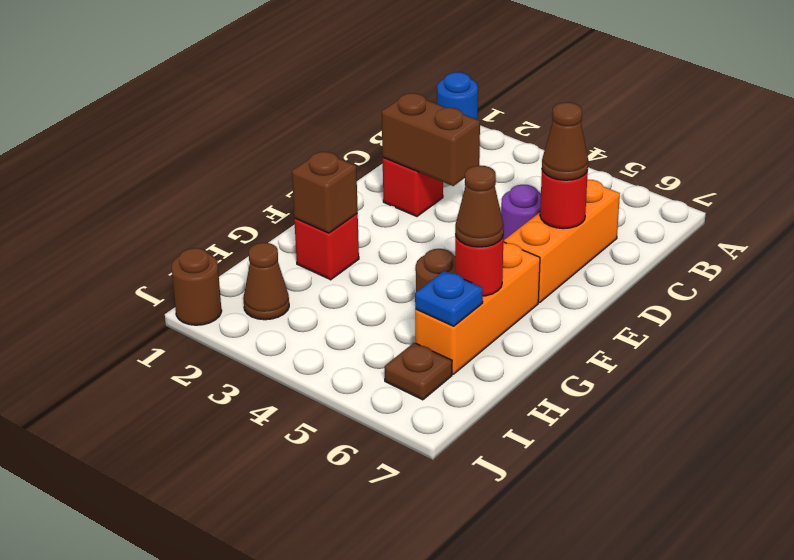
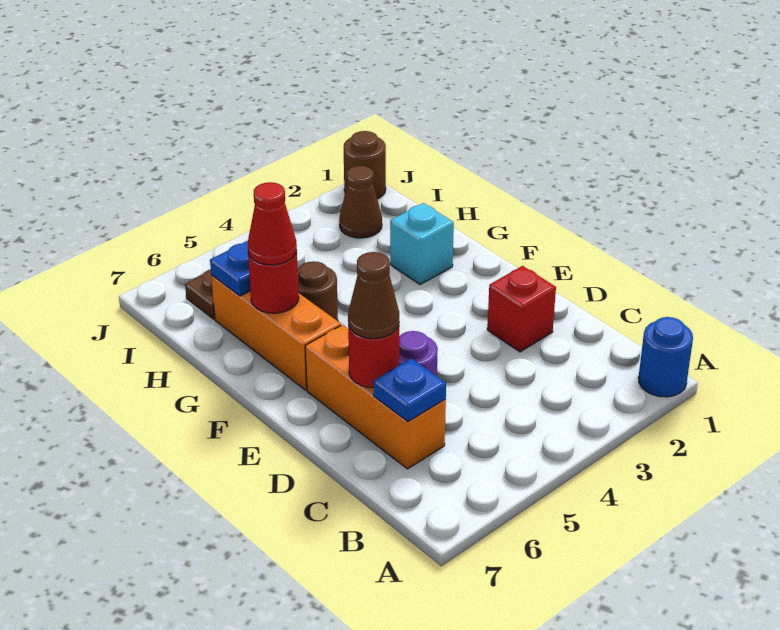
none -> blue plate C6 level 2
brown brick D2:D3 level 2 -> none
red brick G2 level 1 -> cyan brick G2 level 1
brown brick G2 level 2 -> none
brown cone G6 level 3 -> red cone G6 level 3

